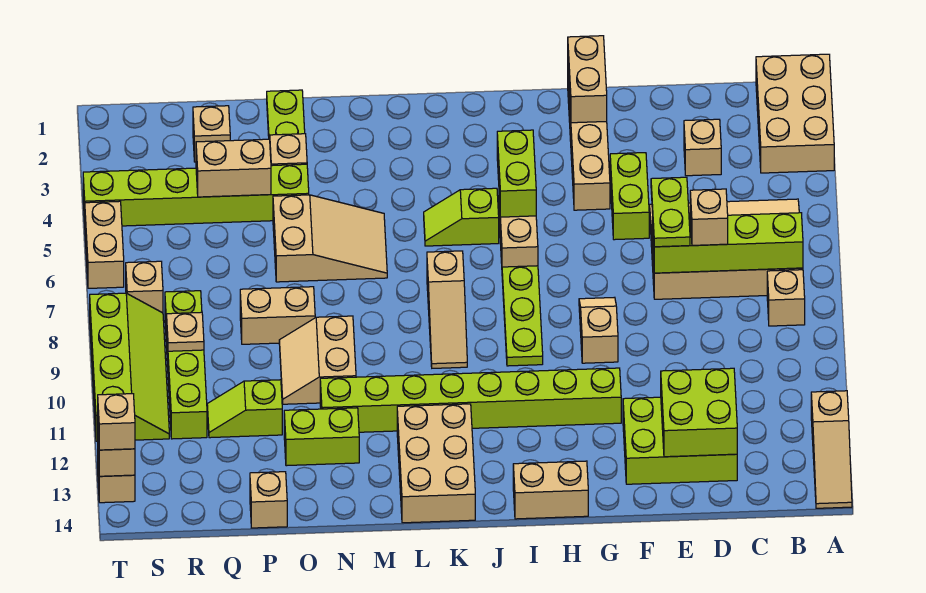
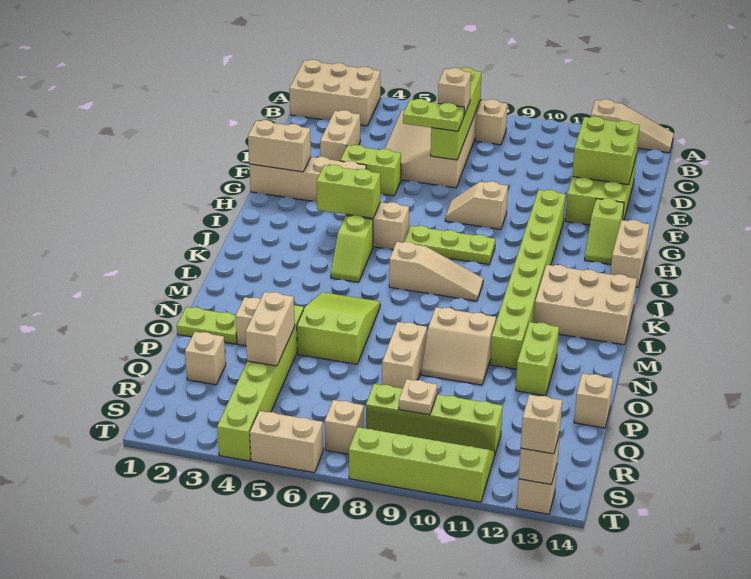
tan brick D3 level 1 -> tan brick D3:E3 level 1
tan slope M5:O6 level 1 top O -> lime slope M5:O6 level 1 top O
lime slope P11:Q11 level 1 top P -> lime slope G13:H13 level 1 top G

